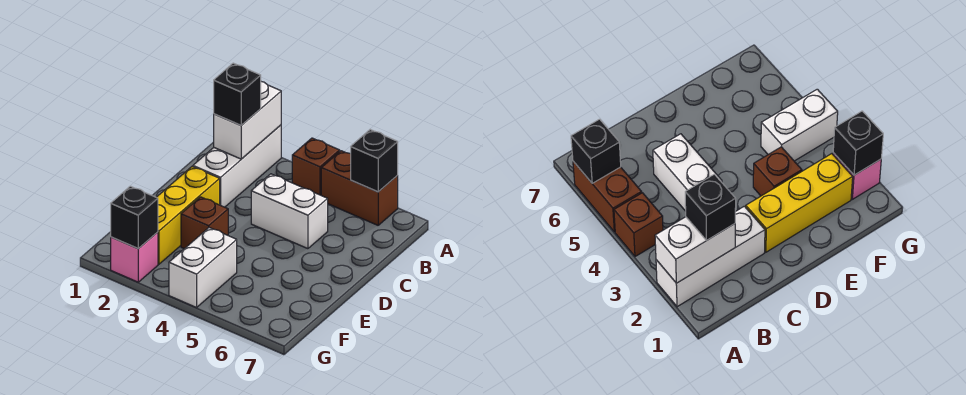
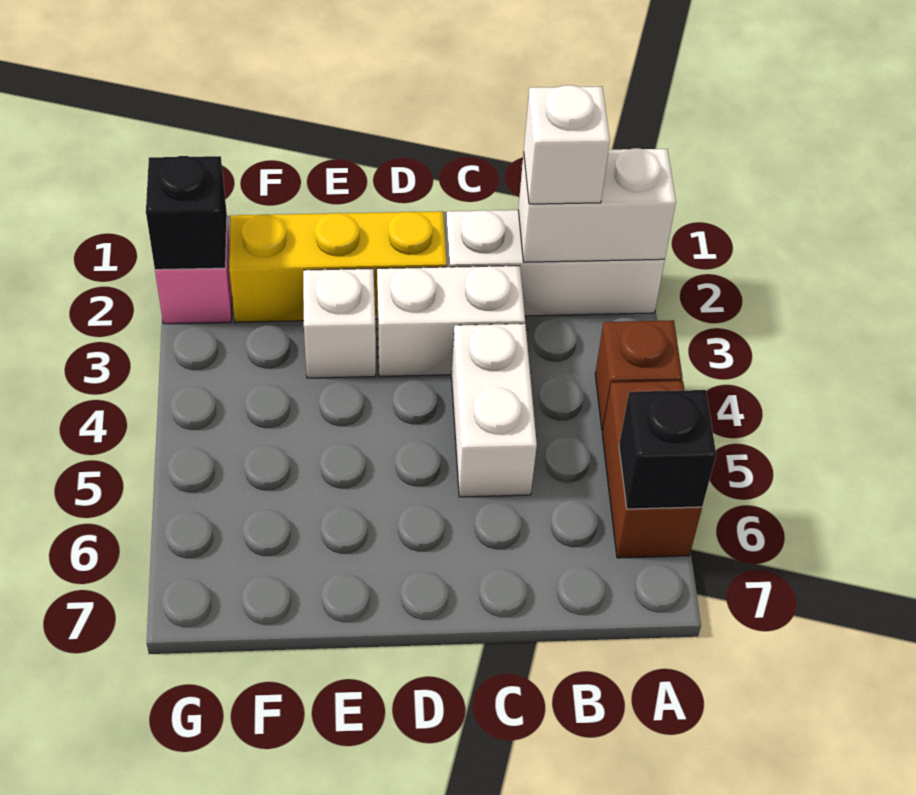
black brick B2 level 3 -> white brick B2 level 3
brown brick E3 level 1 -> white brick E3 level 1
white brick F4:G4 level 1 -> white brick C3:D3 level 1

